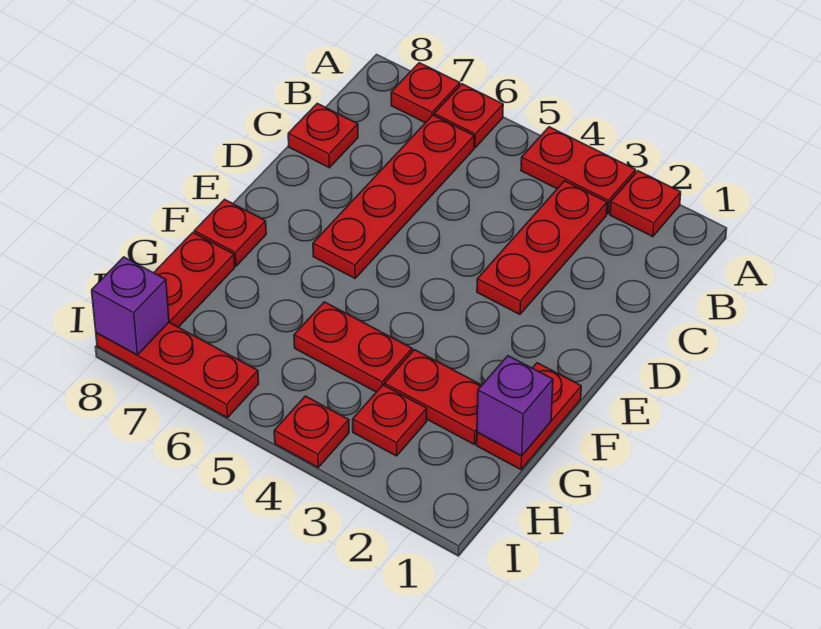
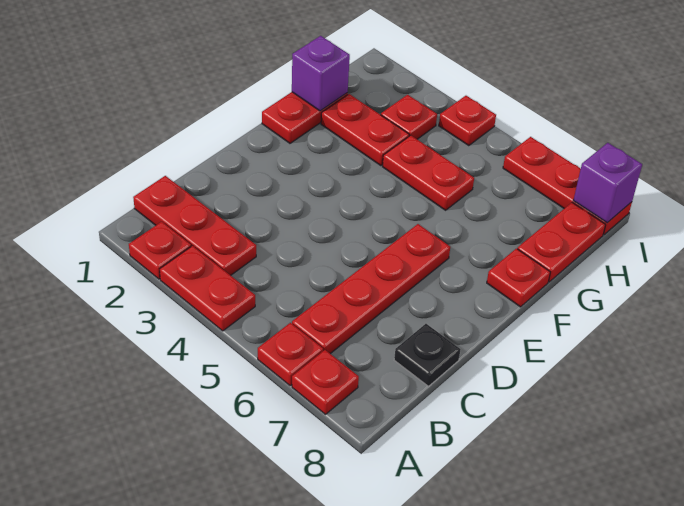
red plate B3:D3 level 1 -> red plate B1:B3 level 1
red plate C8 level 1 -> black plate C8 level 1

